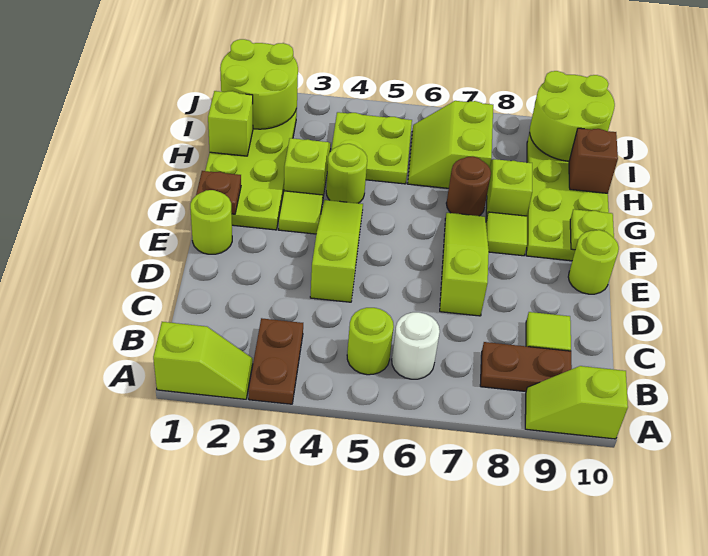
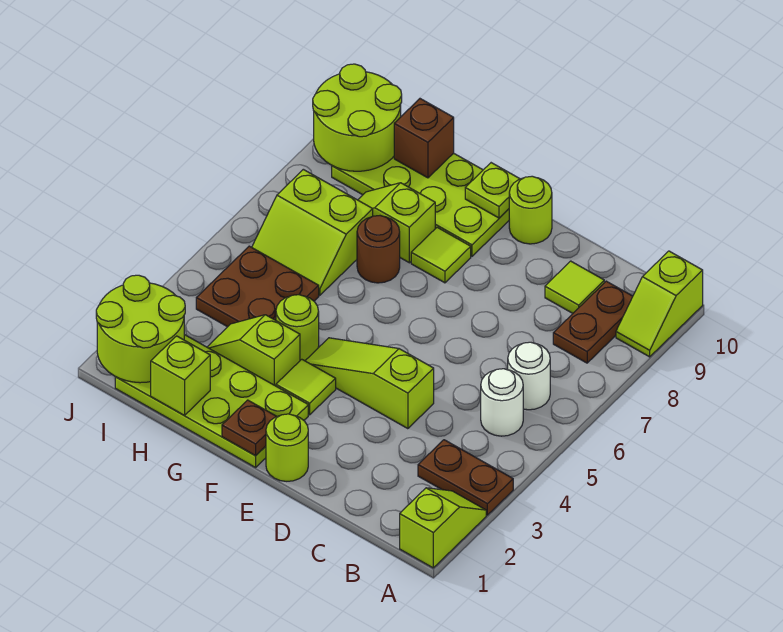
lime round brick B5 level 1 -> white round brick B5 level 1
lime slope D7:F7 level 1 top D -> none
lime plate H4:I5 level 1 -> brown plate H4:I5 level 1

